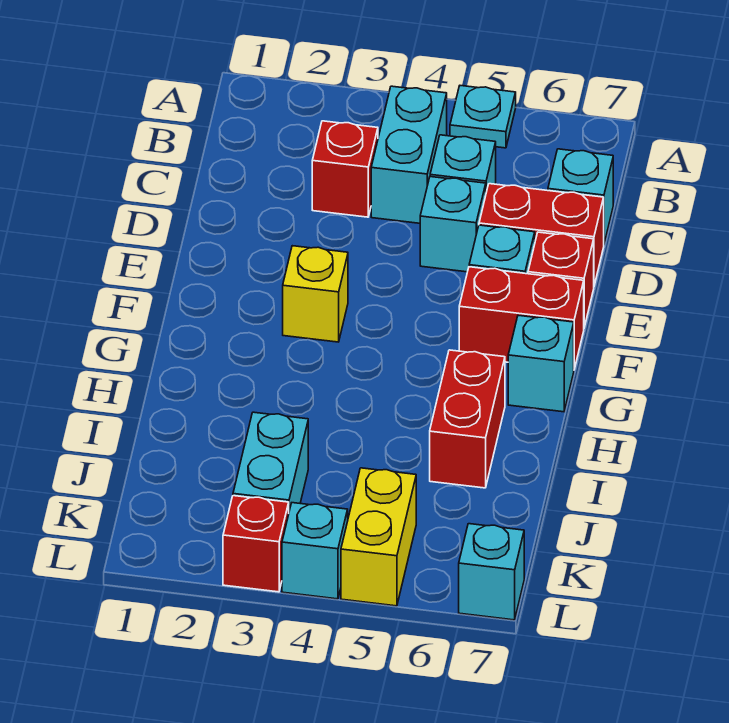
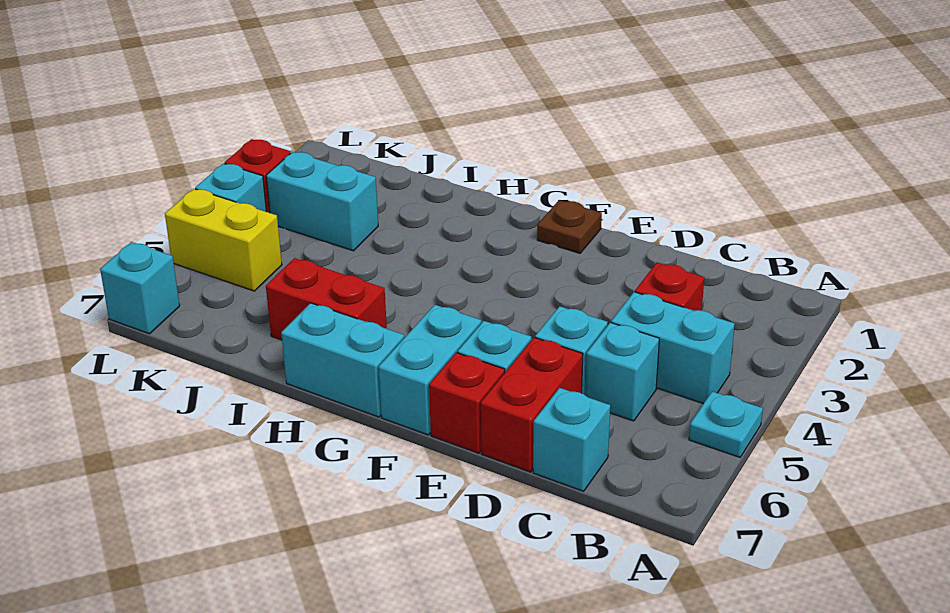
none -> brown plate F1 level 1
yellow brick F3 level 1 -> none
red brick F6:F7 level 1 -> cyan brick F6:F7 level 1
cyan brick G7 level 1 -> cyan brick G7:H7 level 1

